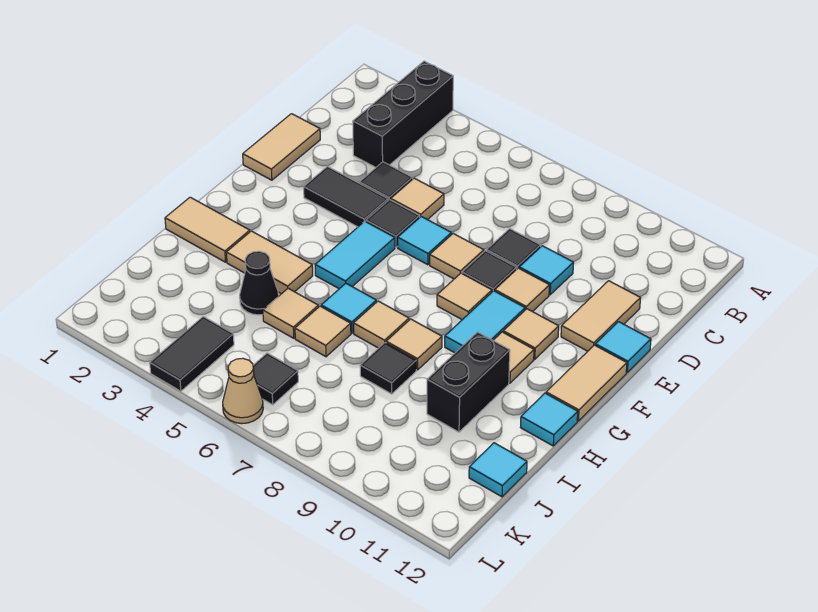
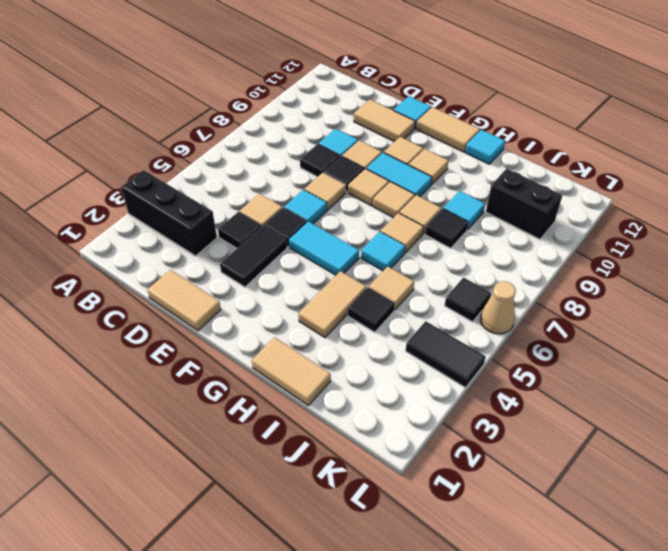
tan tile H1:H2 level 1 -> tan tile H1:I1 level 1
black brick H10:I10 level 1 -> black brick J10:K10 level 1
black cone I4 level 1 -> black tile I4 level 1
tan tile I6 level 1 -> tan tile G8 level 1
cyan tile J12 level 1 -> cyan tile I9 level 1

